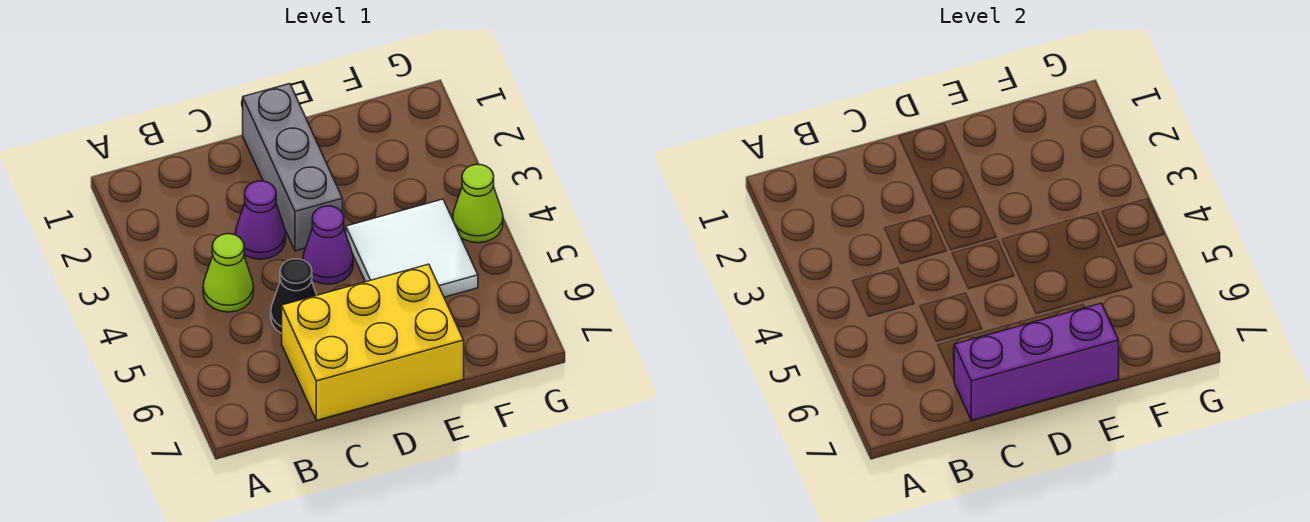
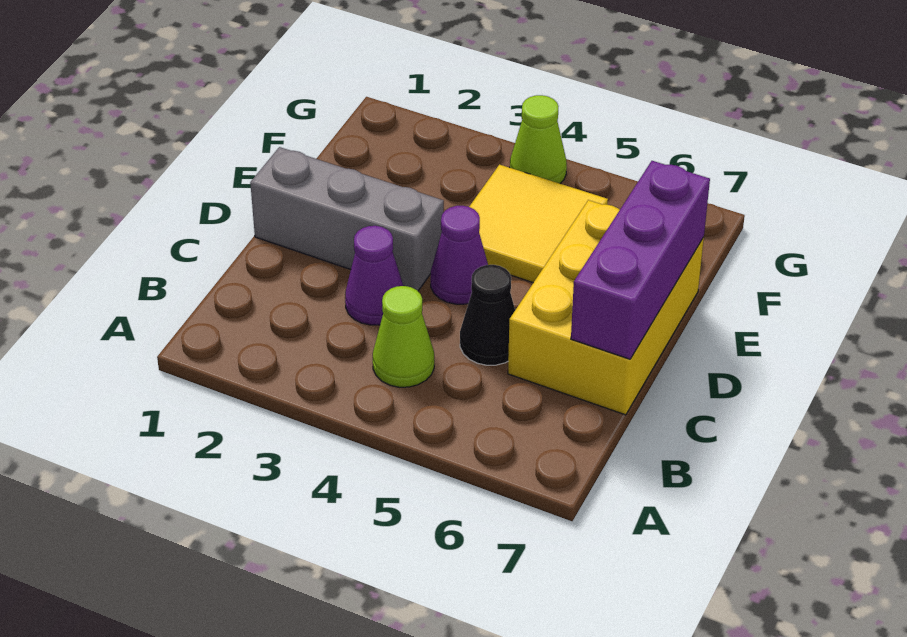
white tile E4:F5 level 1 -> yellow tile E4:F5 level 1

